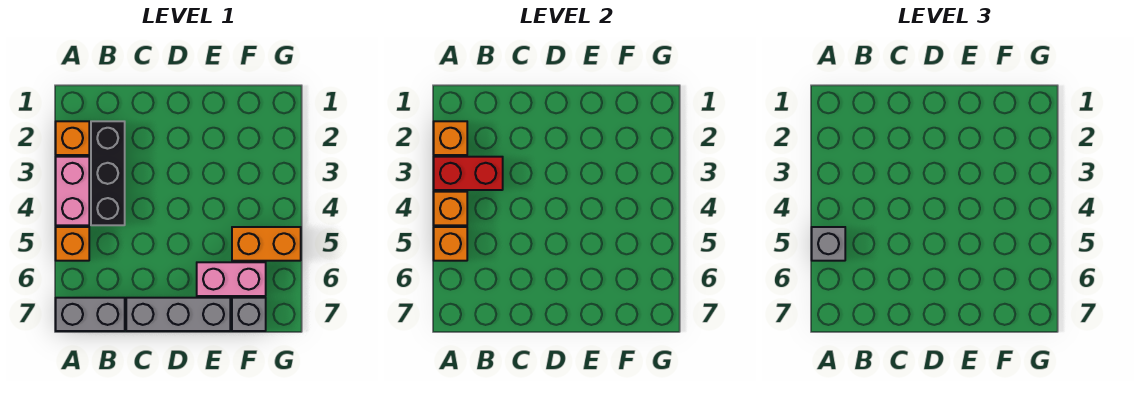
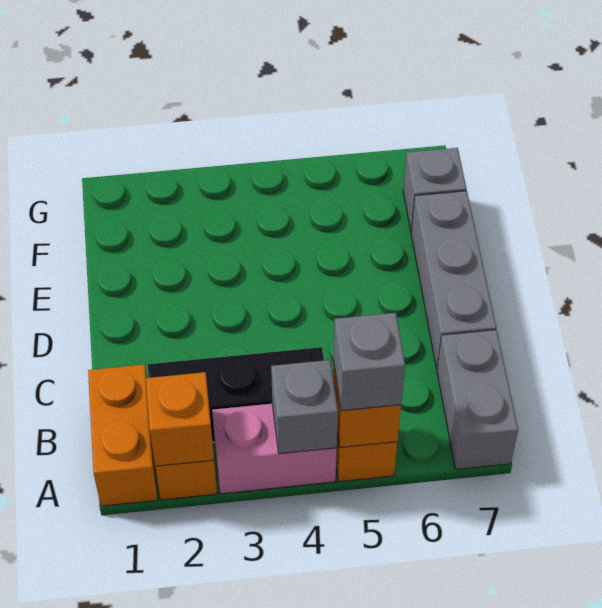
red brick A3:B3 level 2 -> none
orange brick A4 level 2 -> grey brick A4 level 2
pink brick E6:F6 level 1 -> none
orange brick F5:G5 level 1 -> orange brick A1:B1 level 1

